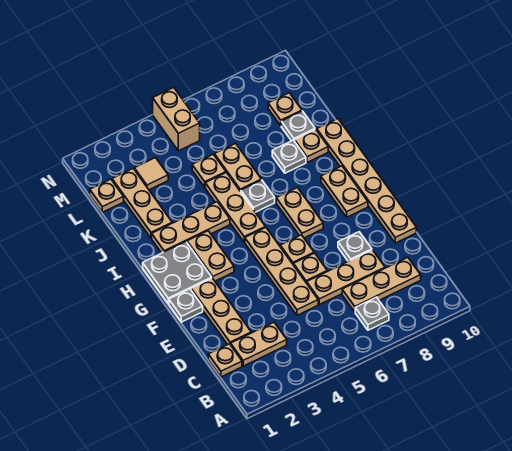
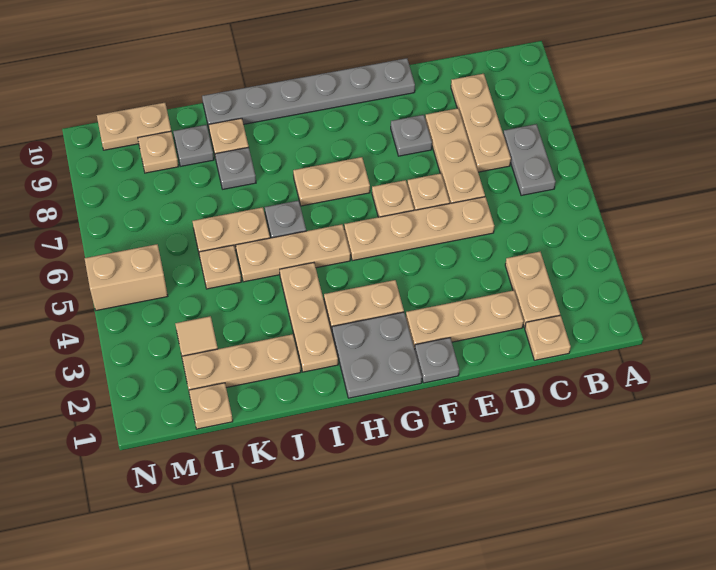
grey plate B7 level 1 -> grey plate B6:B7 level 1
tan plate E10:J10 level 1 -> grey plate E10:J10 level 1
tan plate G9:H9 level 1 -> tan plate L10:M10 level 1

